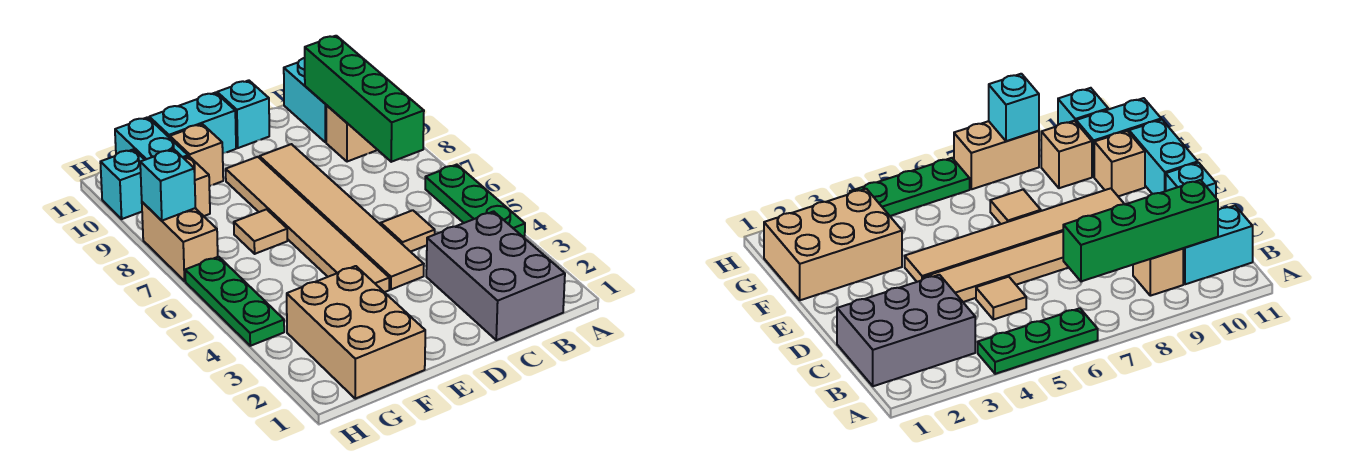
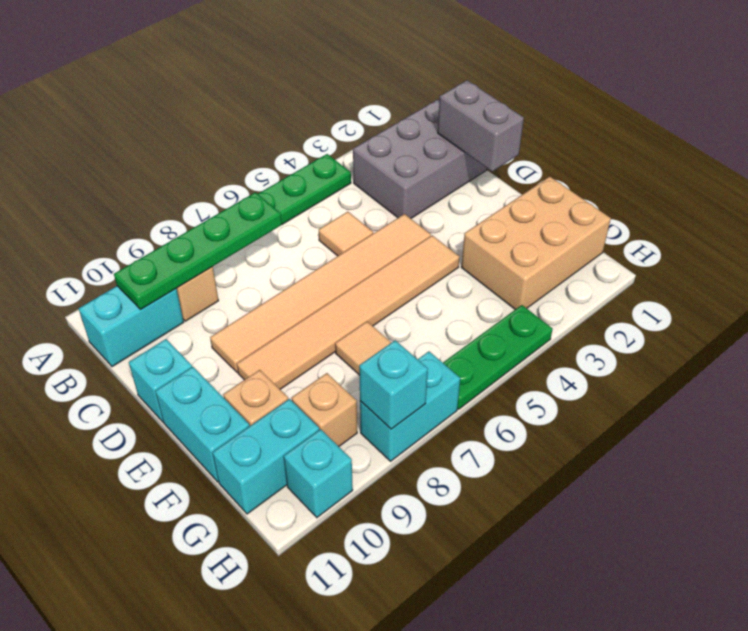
green brick B7:B10 level 2 -> green plate B7:B10 level 2
none -> grey brick C1:D1 level 2
tan brick H7:H8 level 1 -> cyan brick H7:H8 level 1

